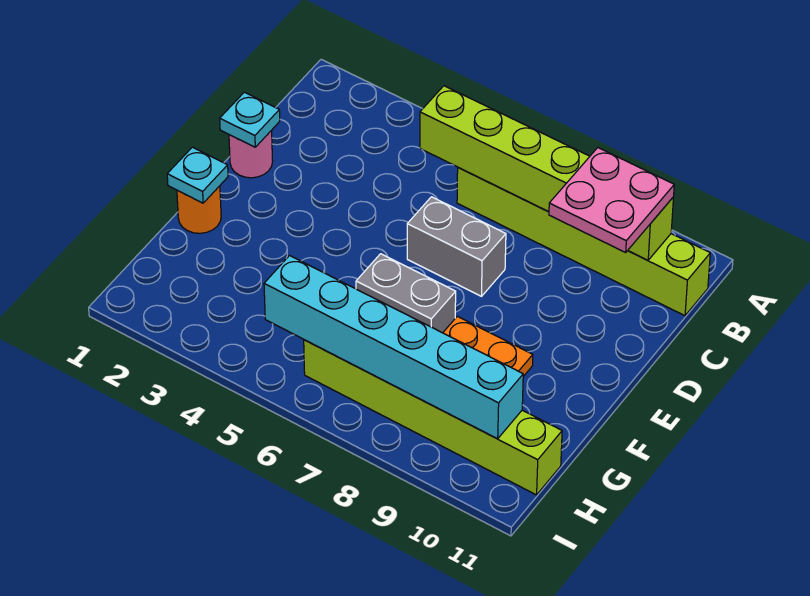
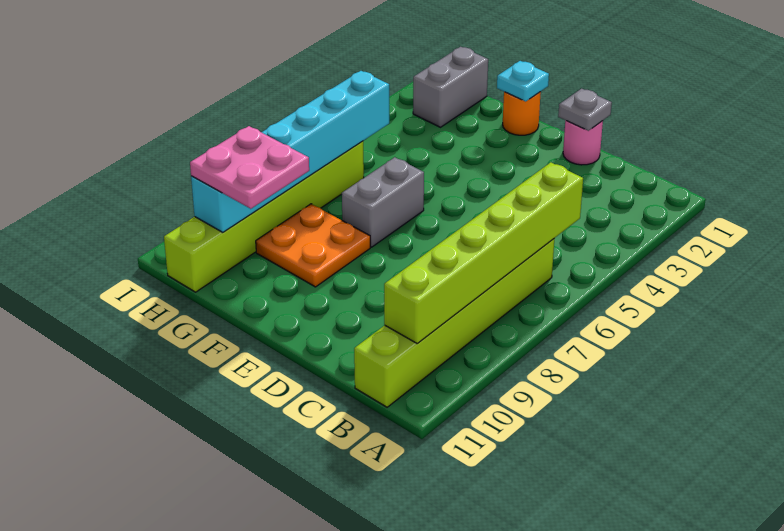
pink plate B9:C10 level 3 -> pink plate G9:H10 level 3
cyan plate D1 level 2 -> grey plate D1 level 2
grey brick D6:D7 level 1 -> grey brick H1:H2 level 1

